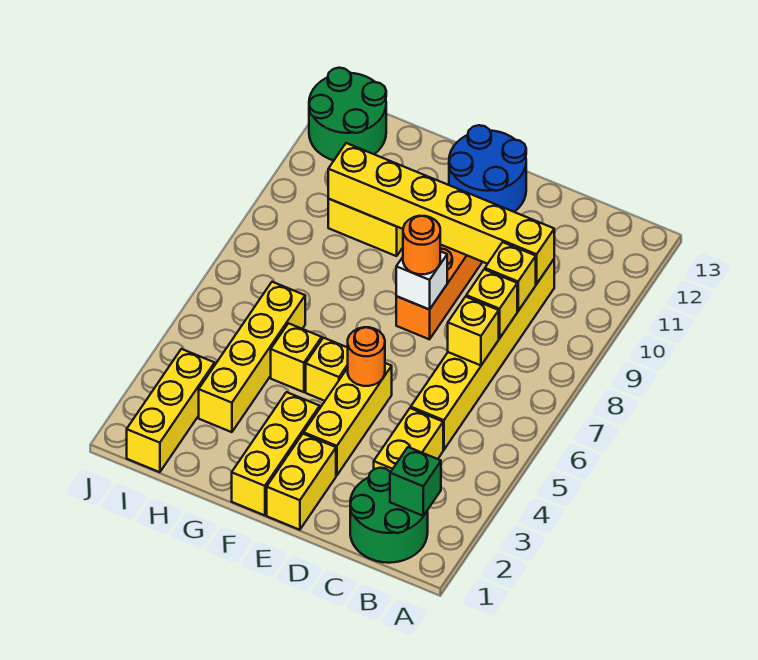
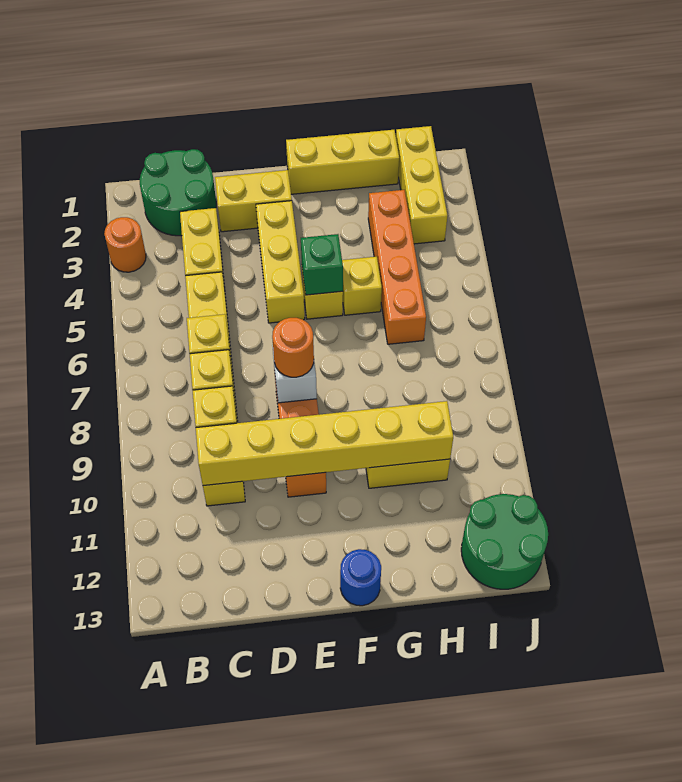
green brick B2 level 2 -> green brick F5 level 2
yellow brick E1:E2 level 1 -> yellow brick D2:E2 level 1
orange round brick E5 level 2 -> orange round brick A3 level 1
blue round brick E12:F13 level 1 -> blue round brick F13 level 1
yellow brick F1:F3 level 1 -> yellow brick F1:H1 level 1
yellow brick H3:H6 level 1 -> orange brick H3:H6 level 1

